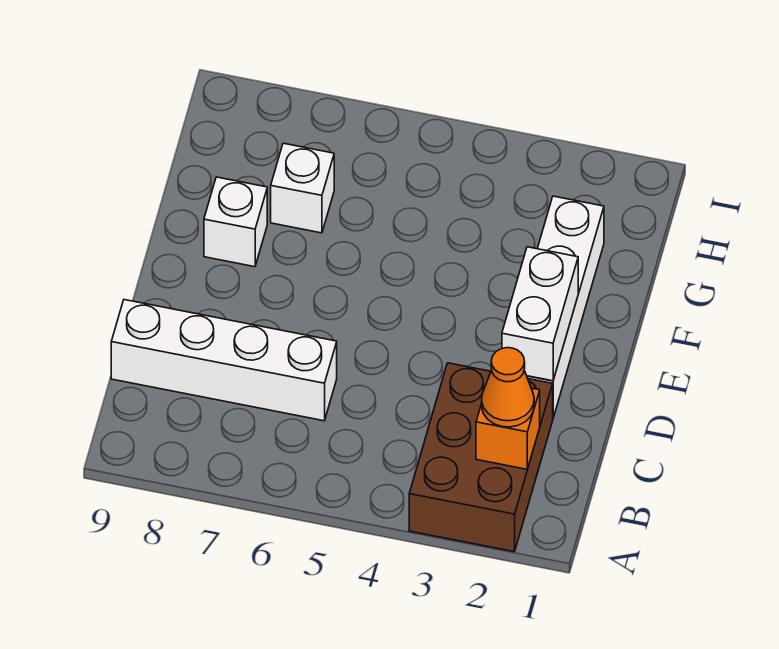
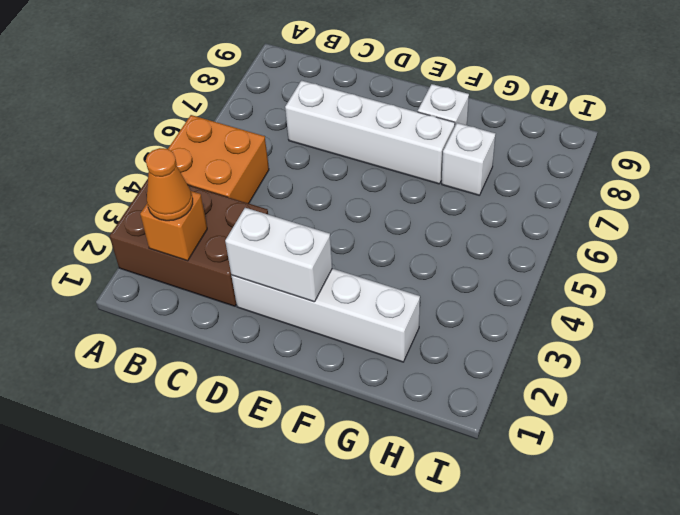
none -> orange brick A4:B5 level 1
white brick C6:C9 level 1 -> white brick C7:F7 level 1

